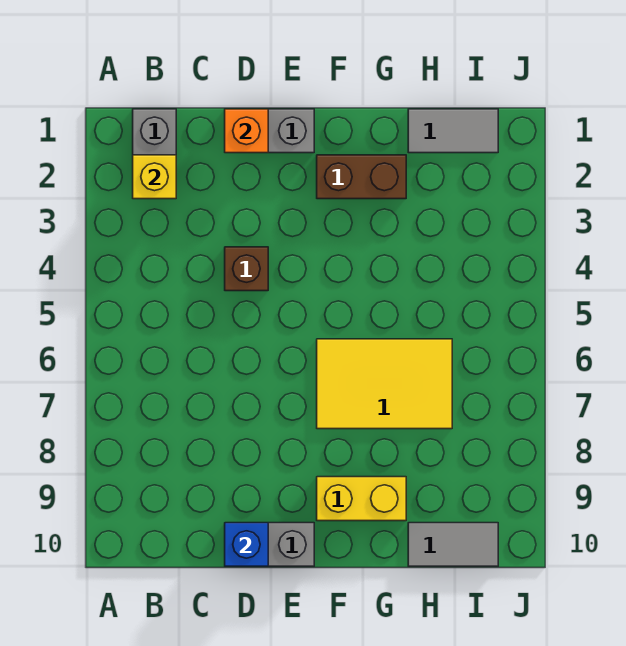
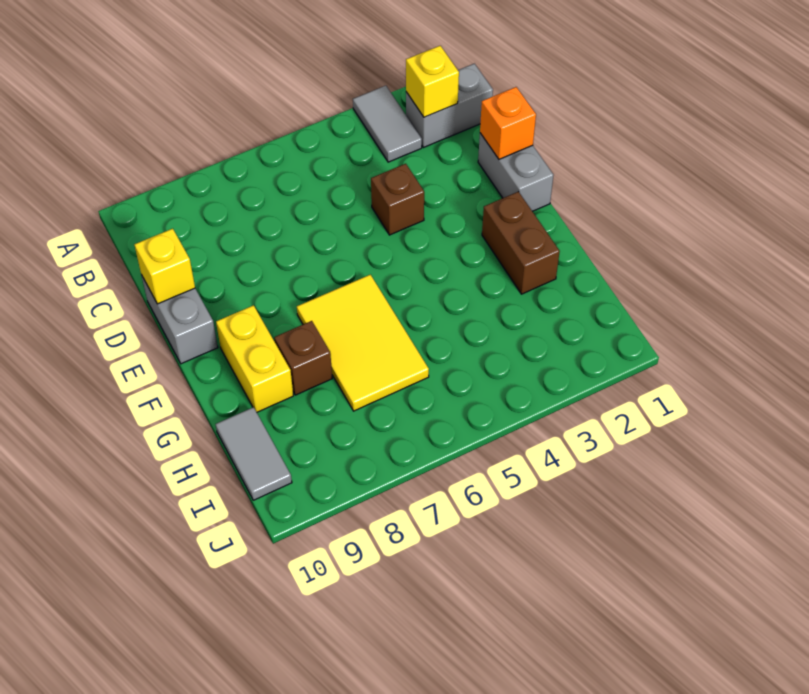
blue brick D10 level 2 -> yellow brick D10 level 2
none -> brown brick G8 level 1
grey tile H1:I1 level 1 -> grey tile A3:B3 level 1

